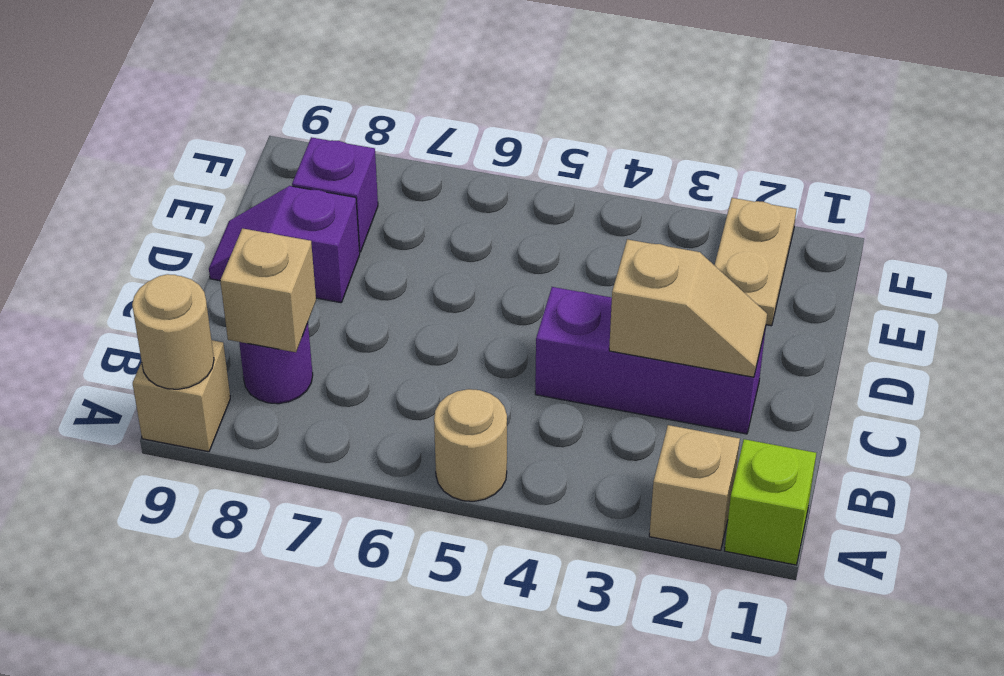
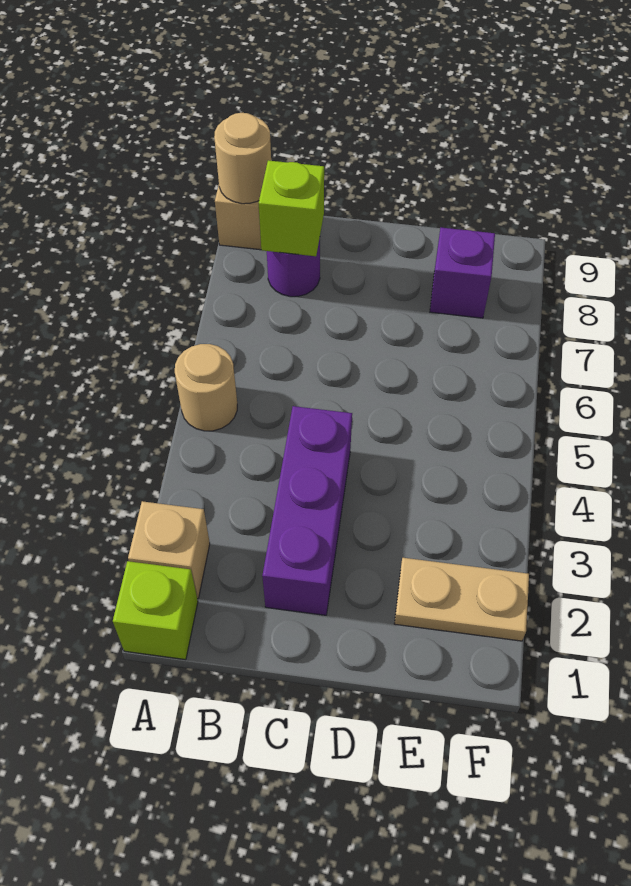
tan brick B8 level 2 -> lime brick B8 level 2
tan slope C2:C3 level 2 top 3 -> none
purple slope D8:D9 level 1 top 8 -> none

